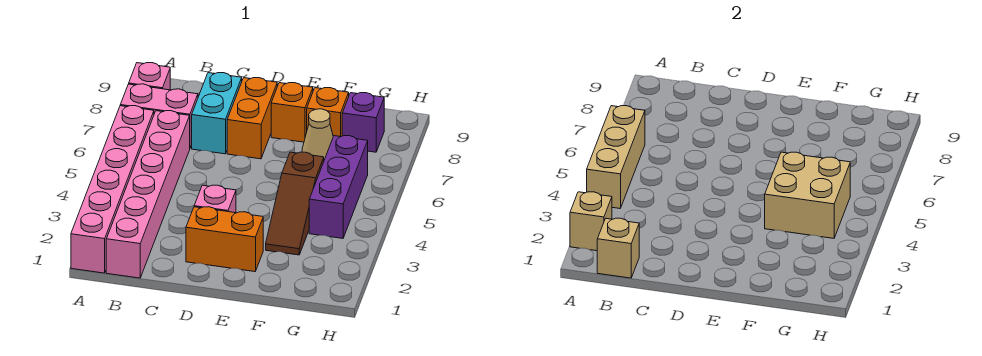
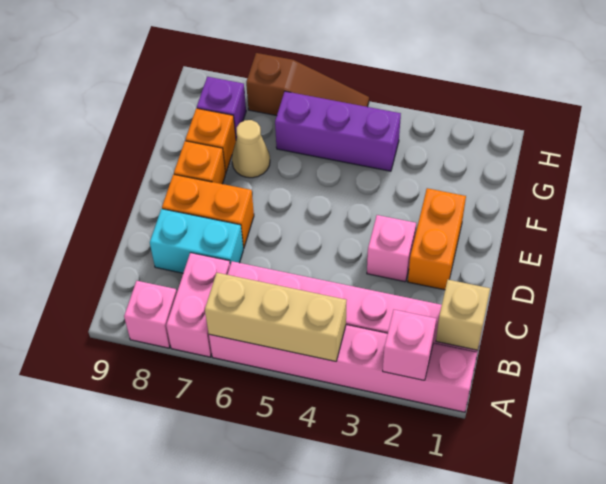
tan brick A2 level 2 -> pink brick A2 level 2
brown slope F3:F5 level 1 top 5 -> brown slope H5:H7 level 1 top 7
tan brick F4:G5 level 2 -> none

